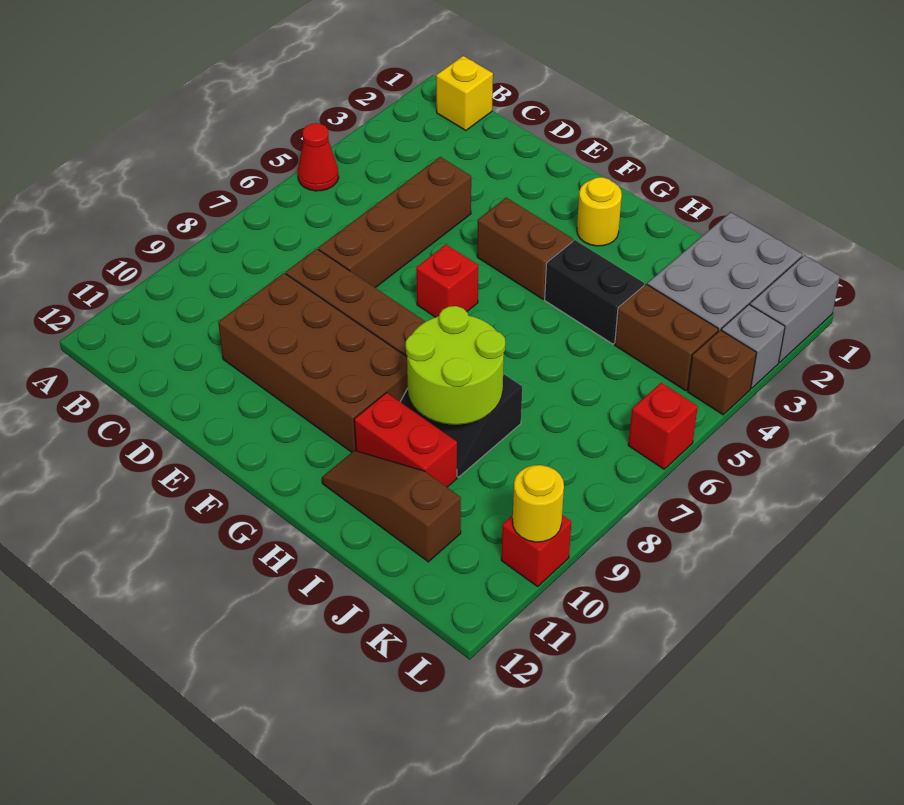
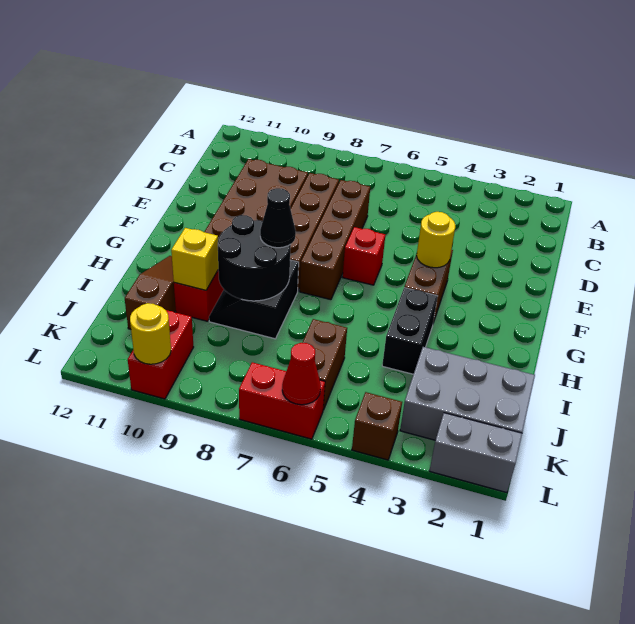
red cone A5 level 1 -> red cone L6 level 2
yellow brick B1 level 1 -> yellow brick I10 level 2
brown brick D4:D7 level 1 -> brown brick D7:G7 level 1
yellow round brick G2 level 1 -> yellow round brick F4 level 2
lime round brick H8:I9 level 2 -> black round brick H8:I9 level 2
none -> black cone H8 level 3
brown brick J4:K4 level 1 -> brown brick J6:K6 level 1
grey brick L3 level 1 -> none
red brick L6 level 1 -> red brick L6:L7 level 1
red brick L10 level 1 -> red brick K10:L10 level 1

